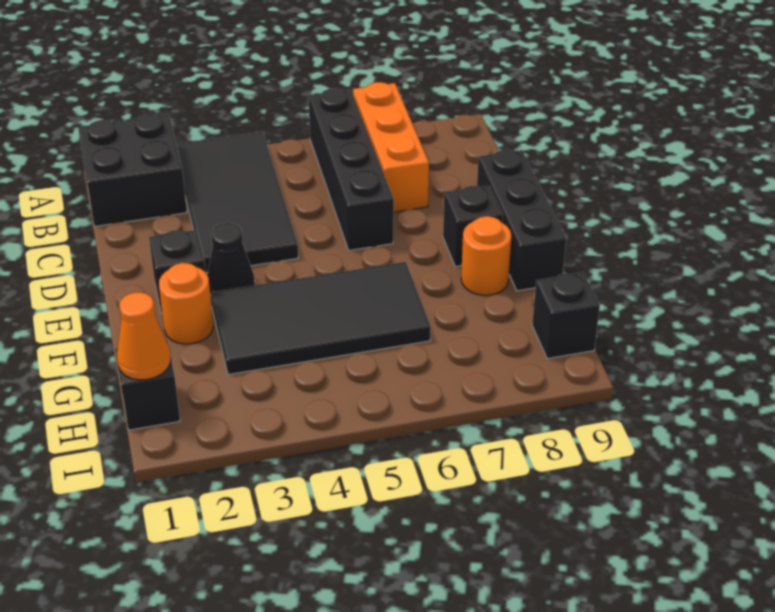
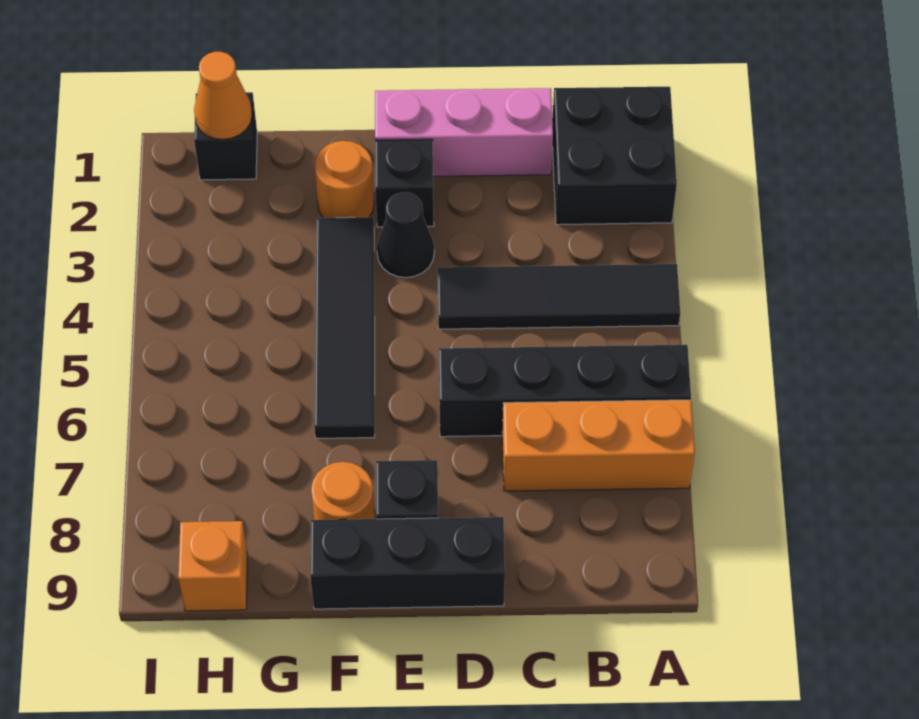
black tile A3:D4 level 1 -> black tile A4:D4 level 1
none -> pink brick C1:E1 level 1
black tile F3:G6 level 1 -> black tile F3:F6 level 1
black brick H9 level 1 -> orange brick H9 level 1

